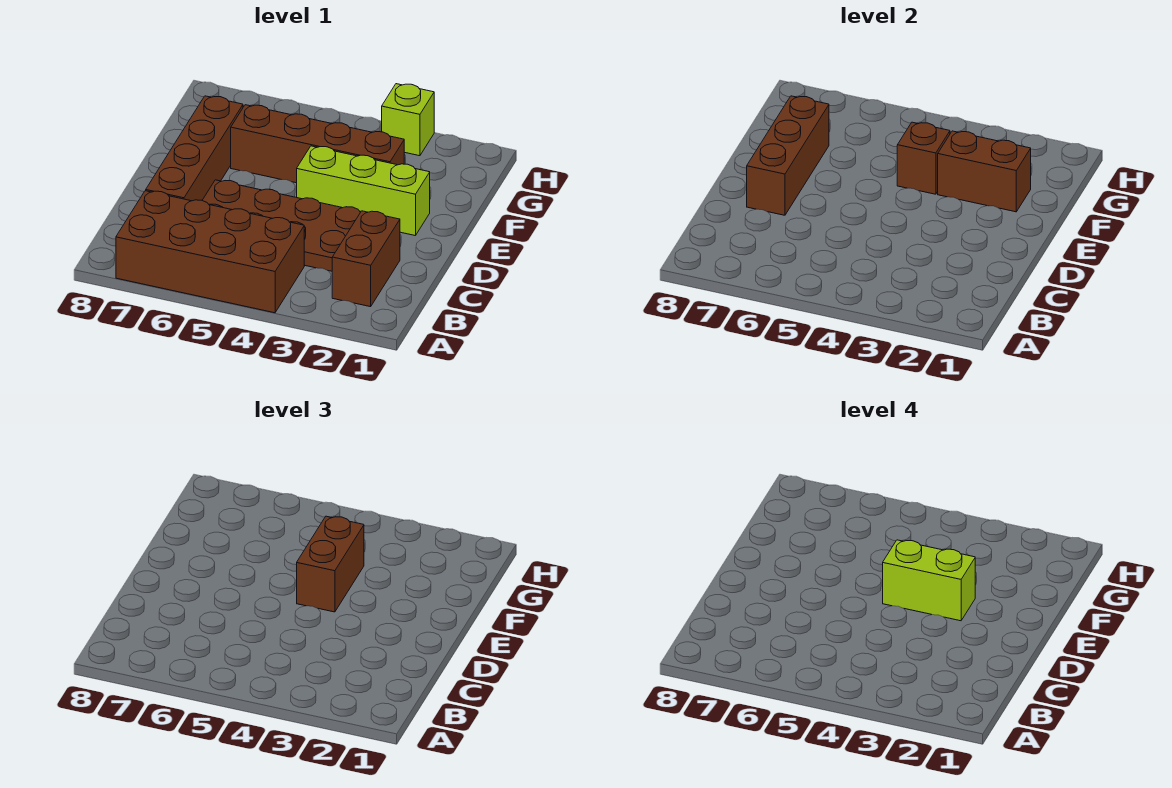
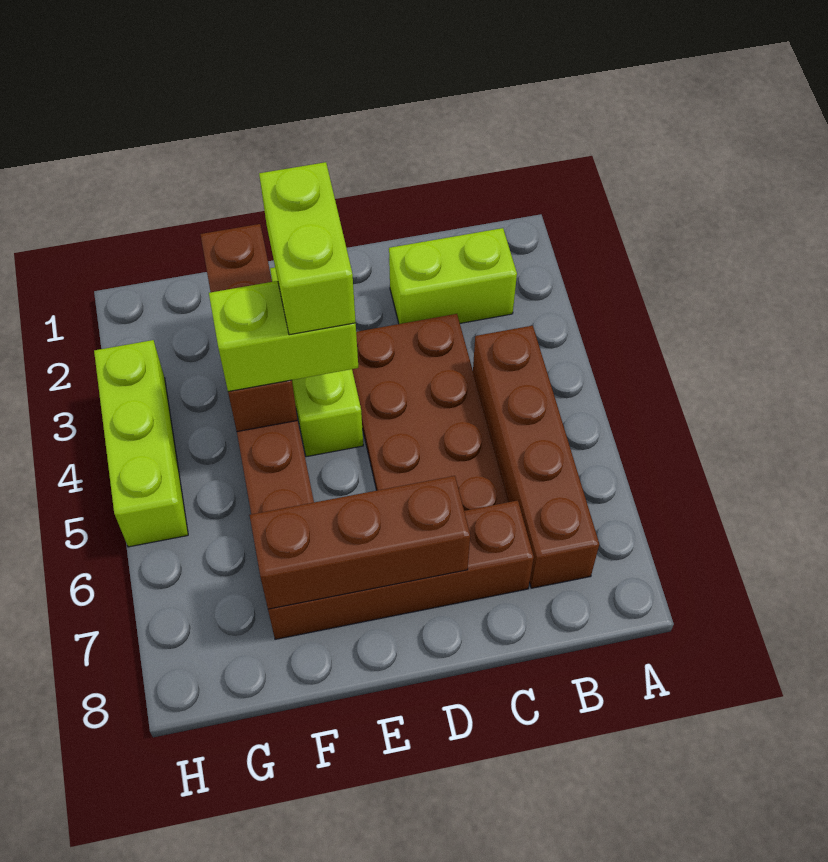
brown brick A4:B7 level 1 -> brown brick B4:B7 level 1
brown brick B2:C2 level 1 -> lime brick B2:C2 level 1
brown brick E4:F4 level 3 -> lime brick E4:F4 level 3
lime brick H3 level 1 -> lime brick H3:H5 level 1

